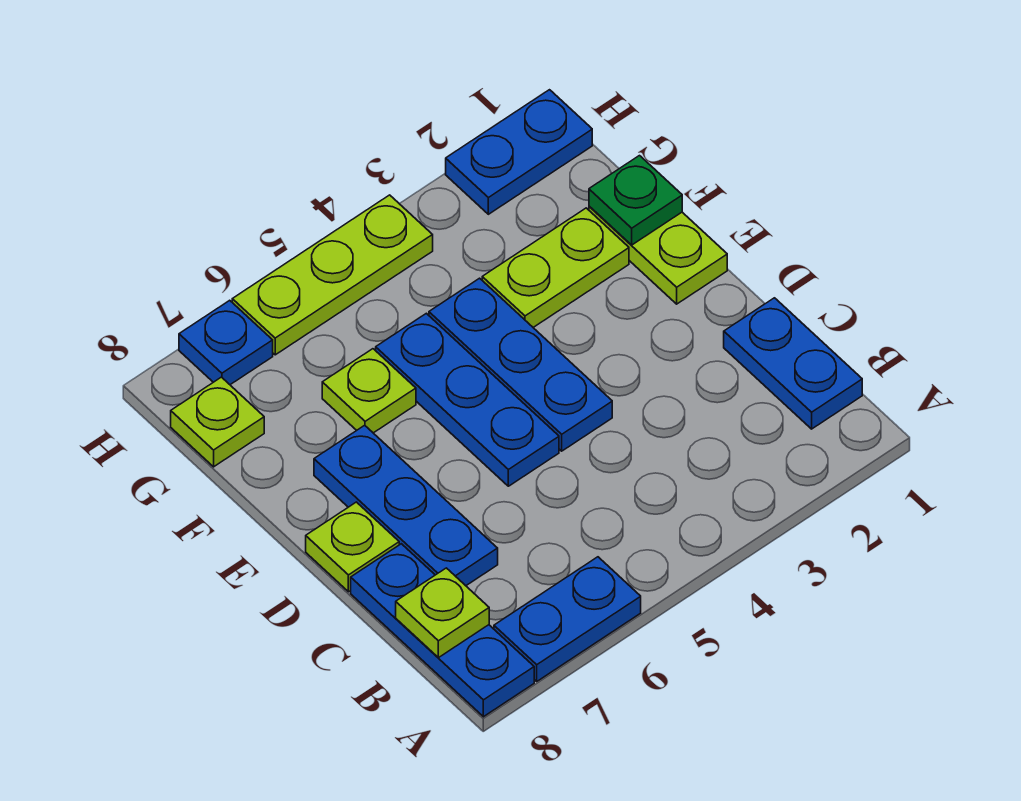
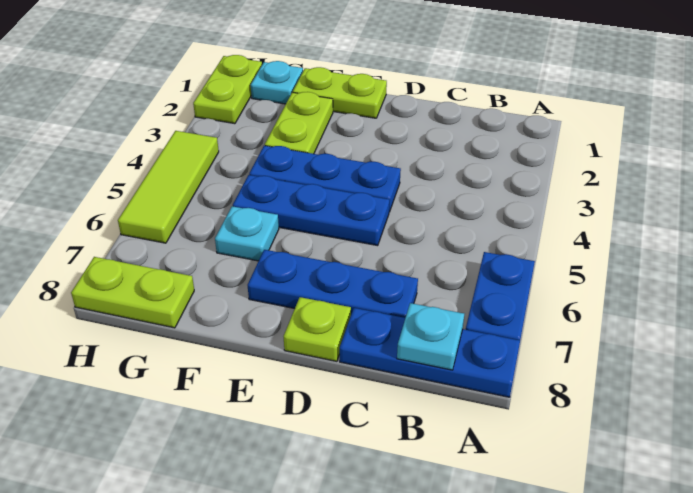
blue plate B1:C1 level 1 -> none
lime plate B8 level 2 -> cyan plate B8 level 2
green plate F1 level 2 -> none
lime plate F6 level 1 -> cyan plate F6 level 1
none -> cyan plate G1 level 1
lime plate G8 level 1 -> lime plate G8:H8 level 1
blue plate H1:H2 level 1 -> lime plate H1:H2 level 1
lime plate H4:H6 level 1 -> lime tile H4:H6 level 1
blue plate H7 level 1 -> none

